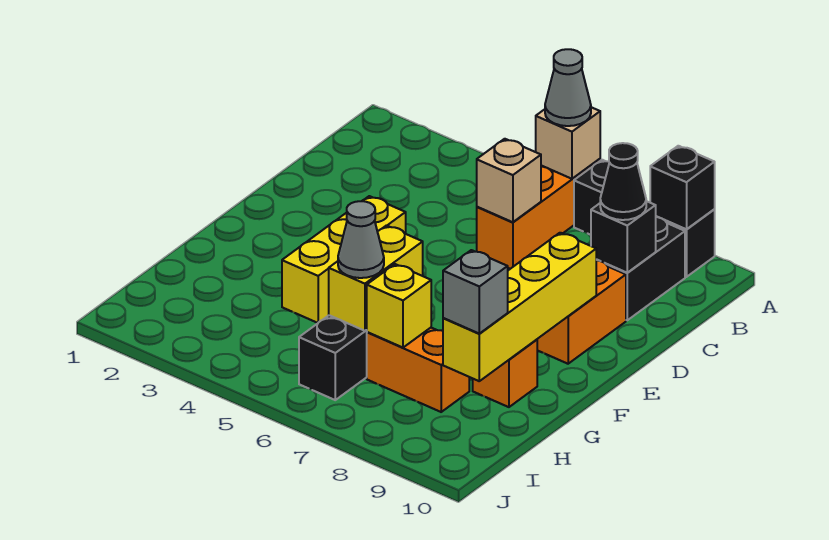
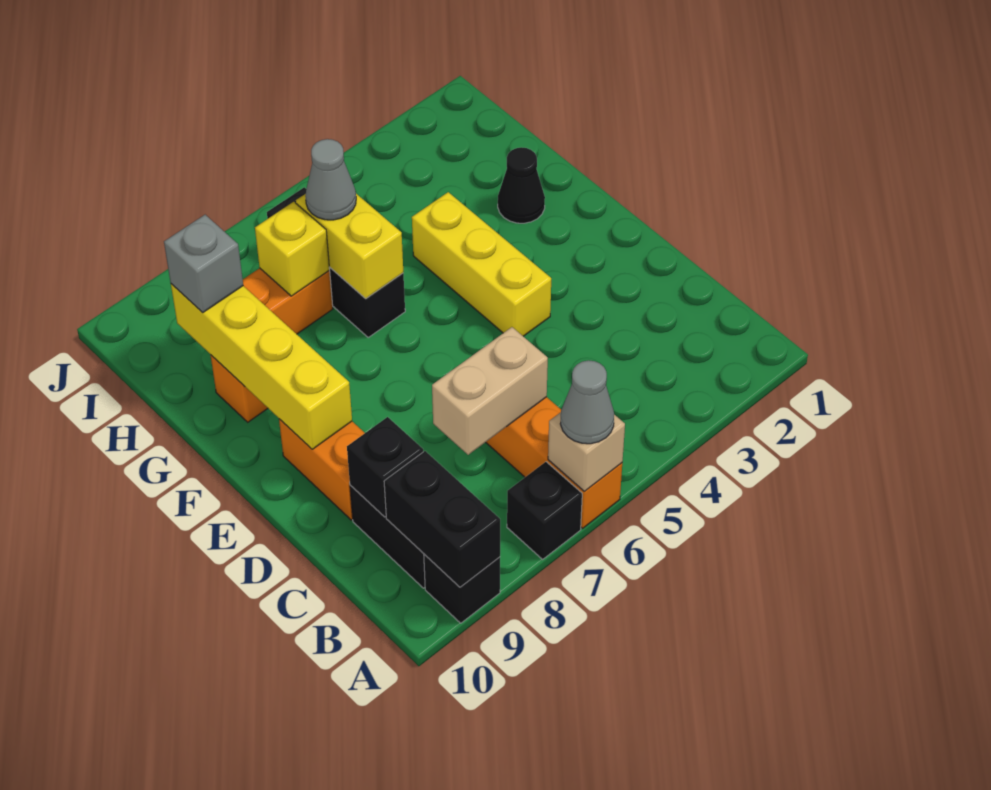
black brick A9 level 2 -> black brick A9:B9 level 2
tan brick C6 level 2 -> tan brick C6:C7 level 2
black cone C9 level 3 -> black cone G2 level 1

